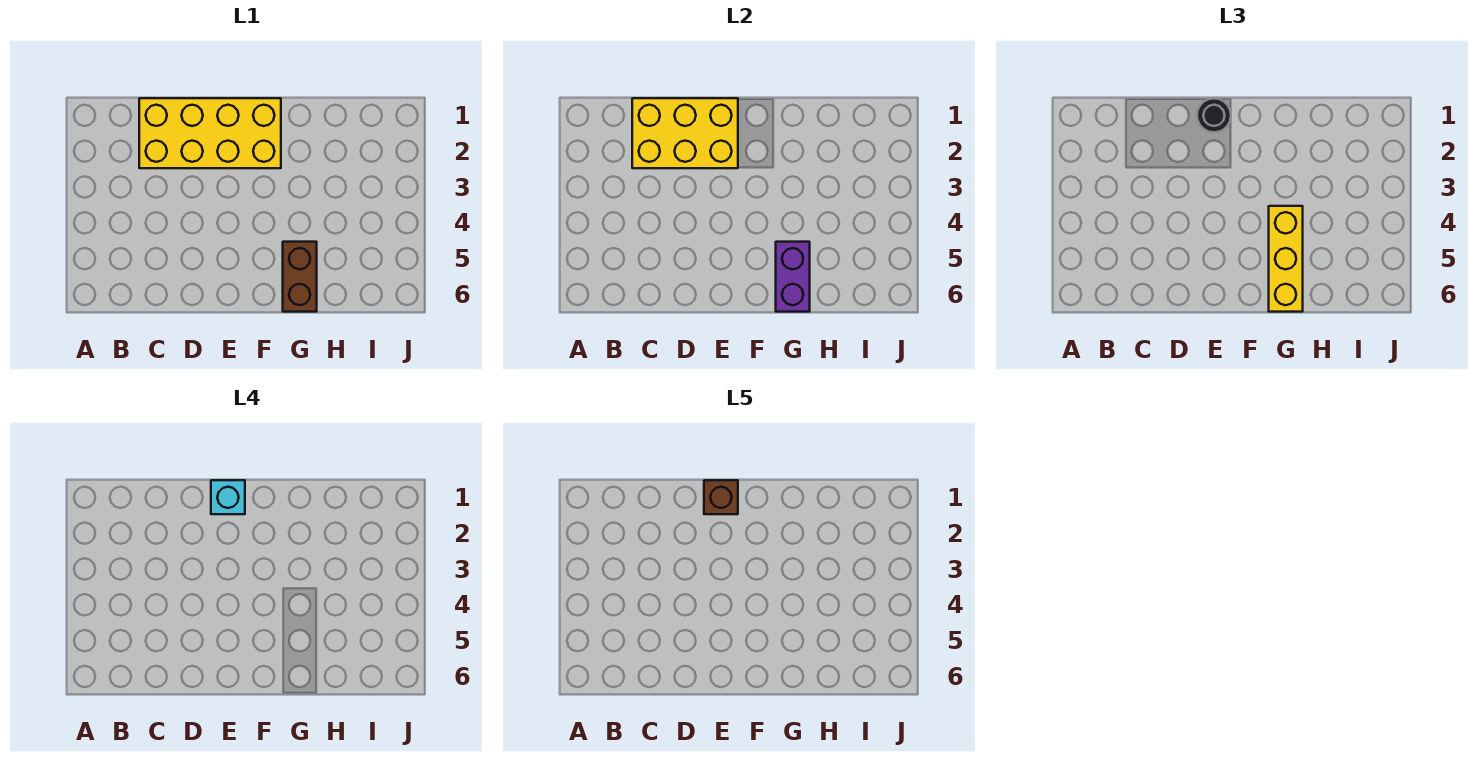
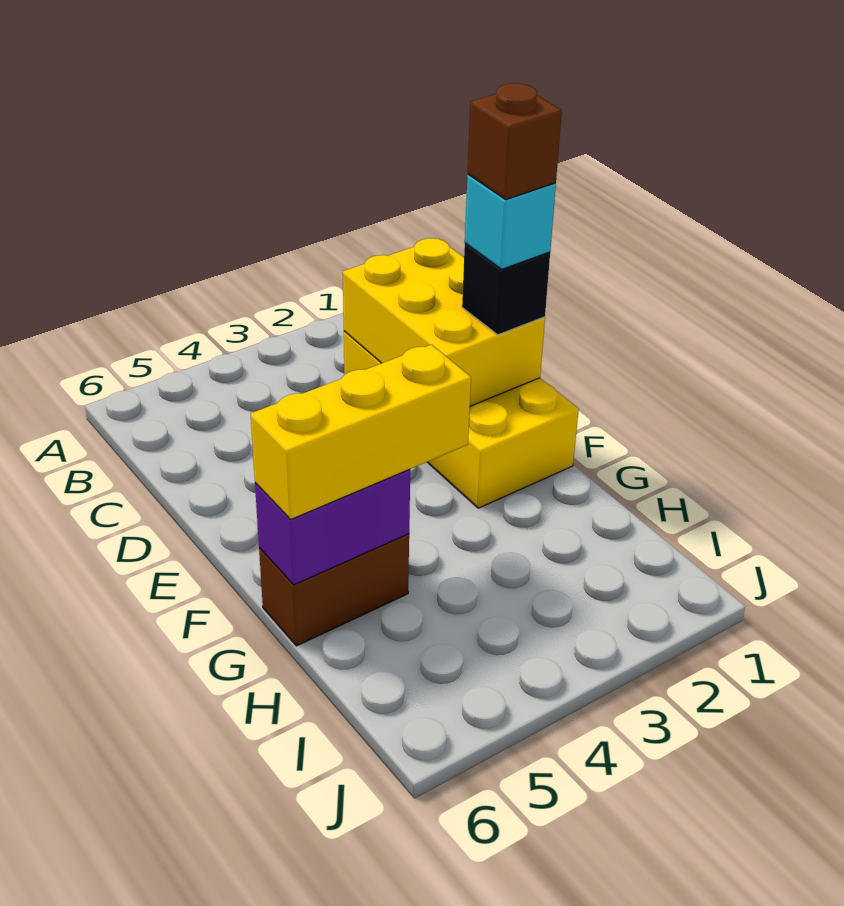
black round brick E1 level 3 -> black brick E1 level 3

